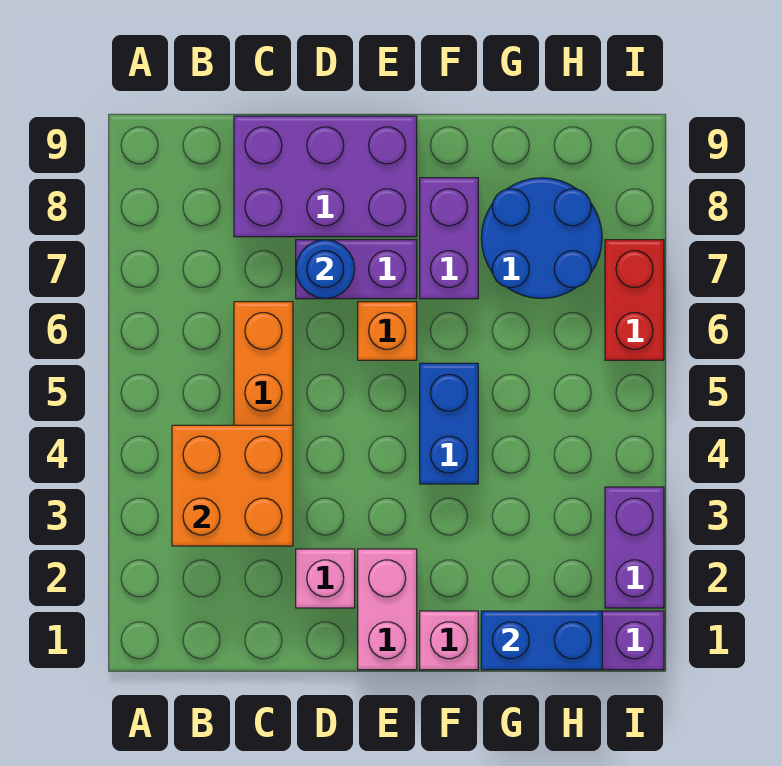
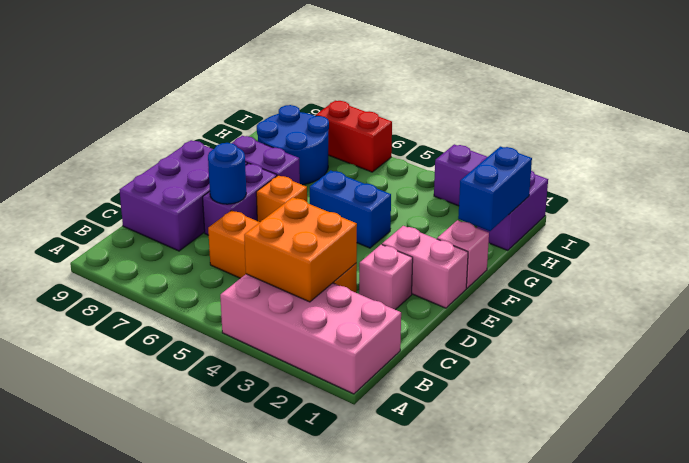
none -> pink brick A1:B4 level 1

